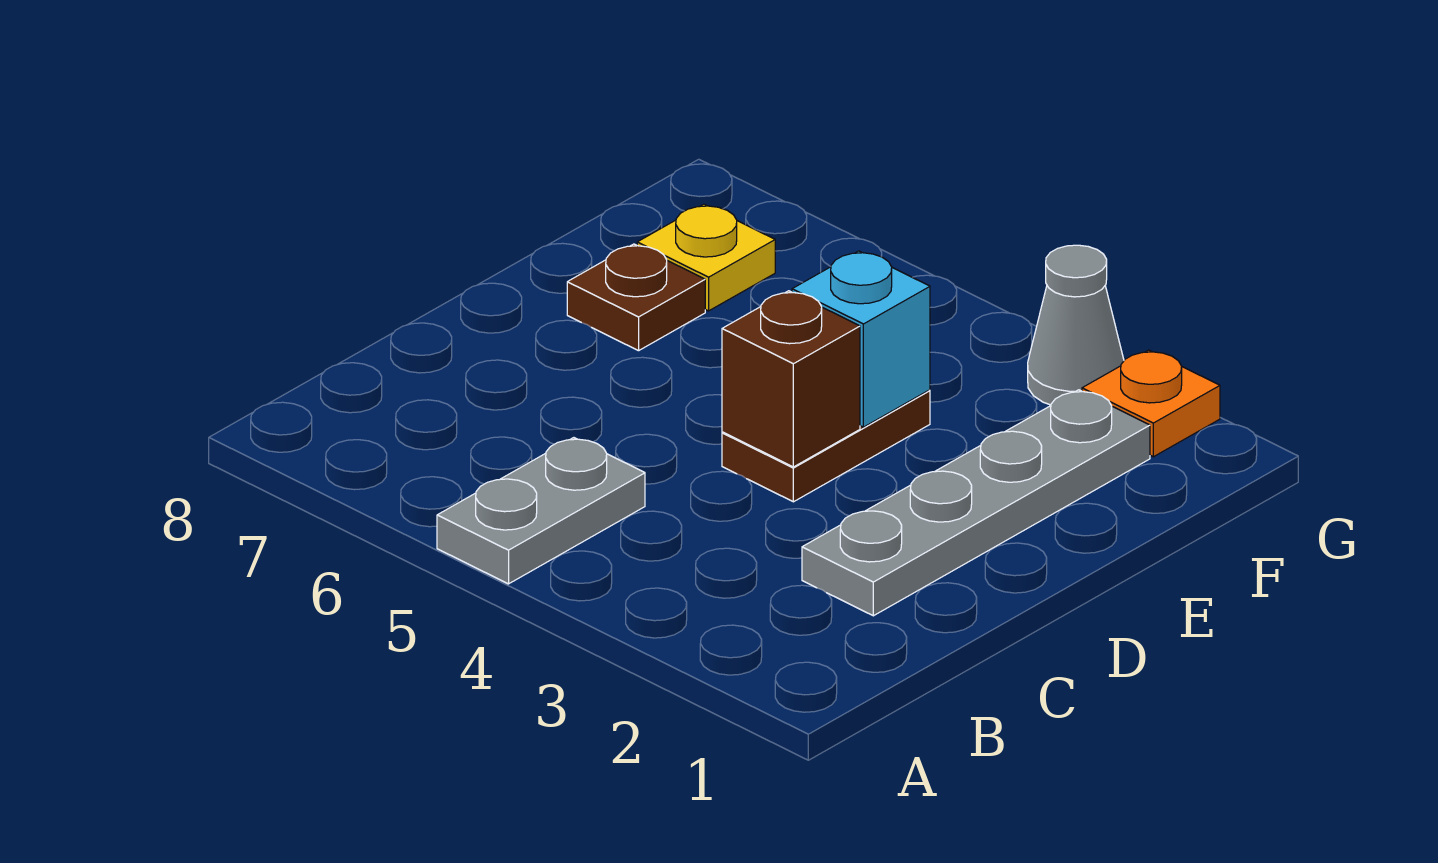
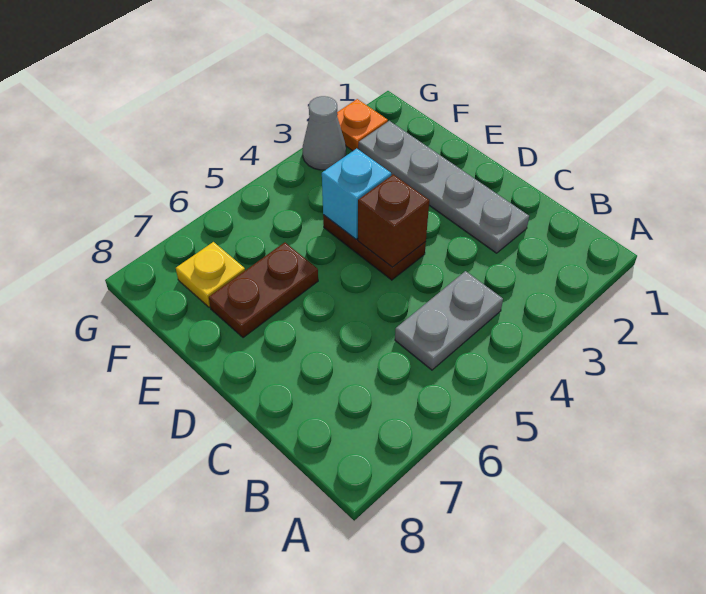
grey plate A5:B5 level 1 -> grey plate B4:B5 level 1
brown plate E7 level 1 -> brown plate E6:E7 level 1

